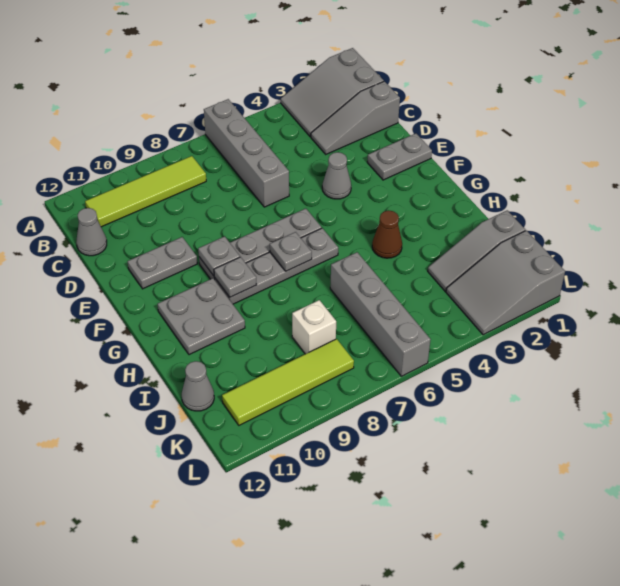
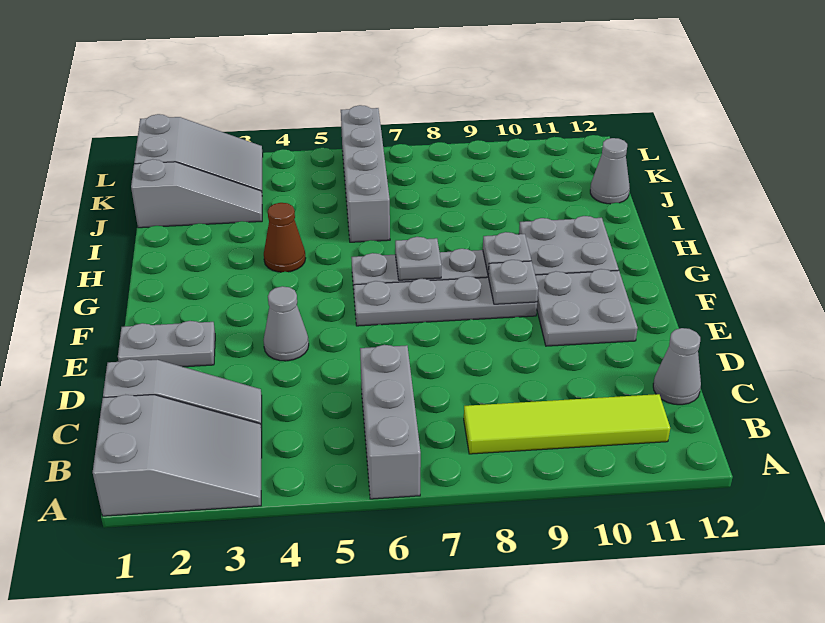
grey brick A6:D6 level 1 -> grey brick A6:C6 level 1
grey plate E10:E11 level 1 -> grey plate E10:F11 level 1
white brick J8 level 1 -> none
lime tile K8:K11 level 1 -> none

